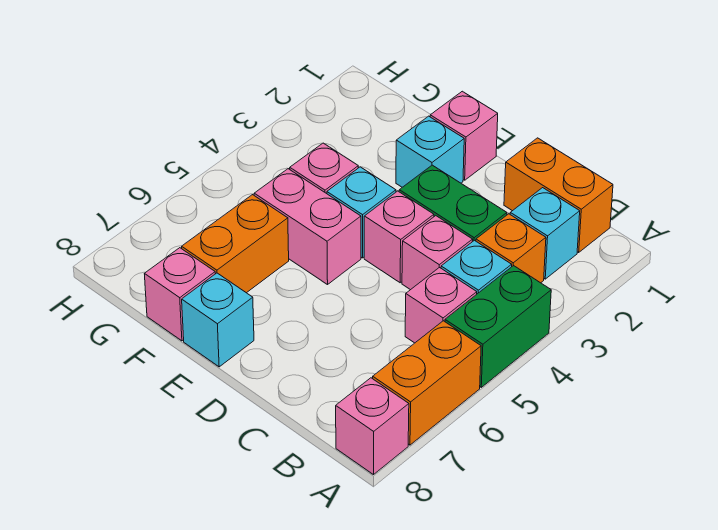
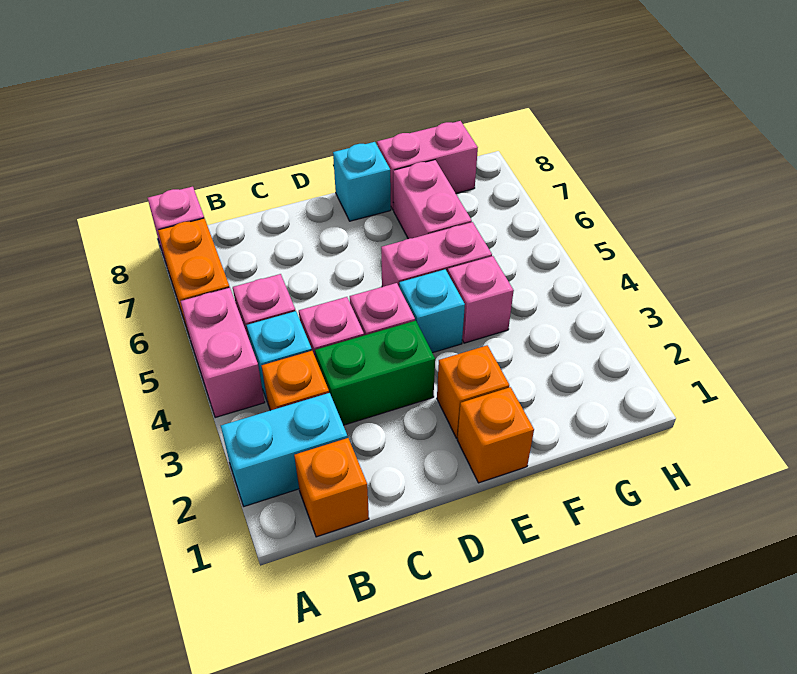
green brick A4:A5 level 1 -> pink brick A4:A5 level 1
orange brick B1:C1 level 1 -> orange brick B1 level 1
cyan brick B2 level 1 -> cyan brick A2:B2 level 1
pink brick E1 level 1 -> orange brick E1 level 1
cyan brick E2 level 1 -> orange brick E2 level 1
orange brick F6:F7 level 1 -> pink brick F6:F7 level 1
pink brick F8 level 1 -> pink brick F8:G8 level 1

